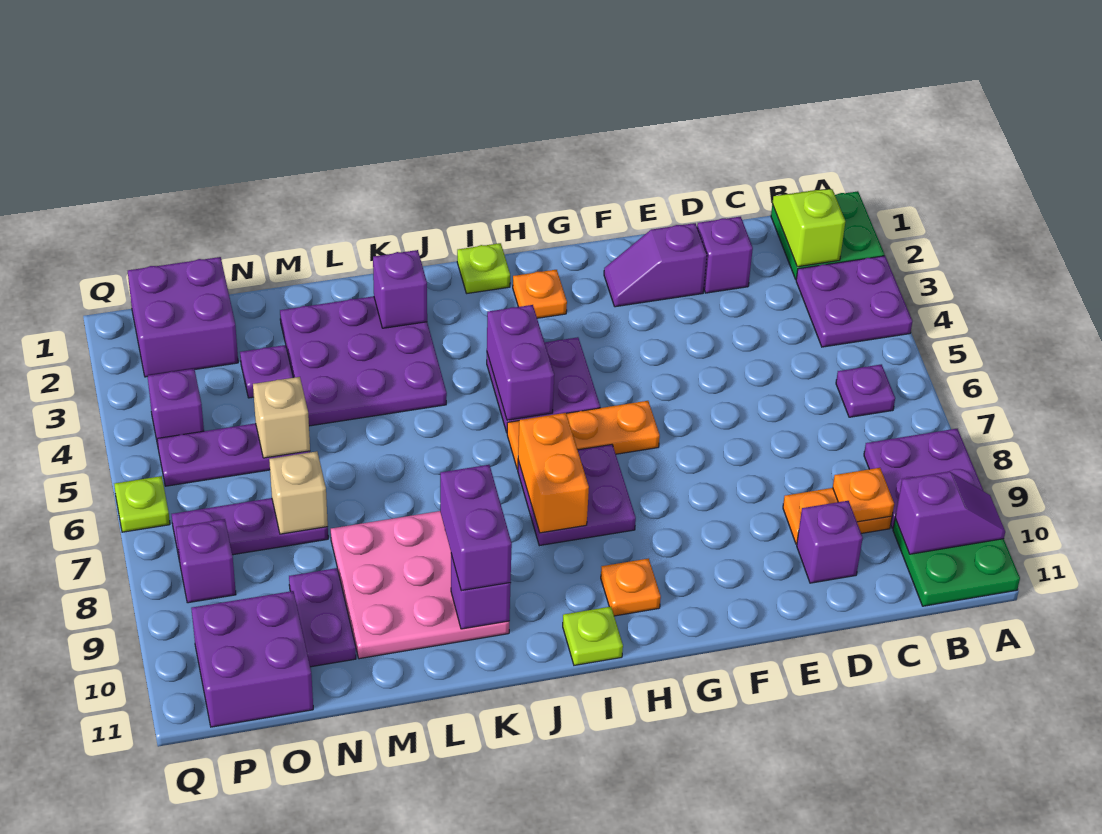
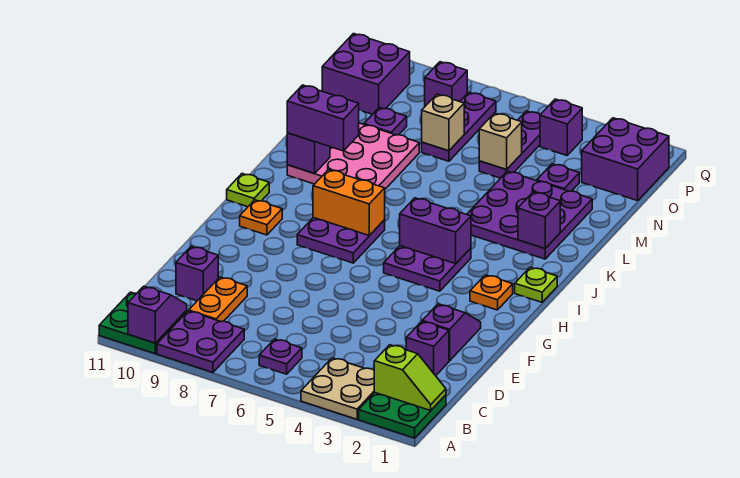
purple plate A3:B4 level 1 -> tan plate A3:B4 level 1
purple slope A10:B10 level 2 top B -> purple slope A10:B10 level 2 top A
orange plate C9 level 2 -> none
orange plate G6:I6 level 1 -> none
purple plate N9:N10 level 1 -> purple plate N9 level 1
lime plate Q6 level 1 -> none

